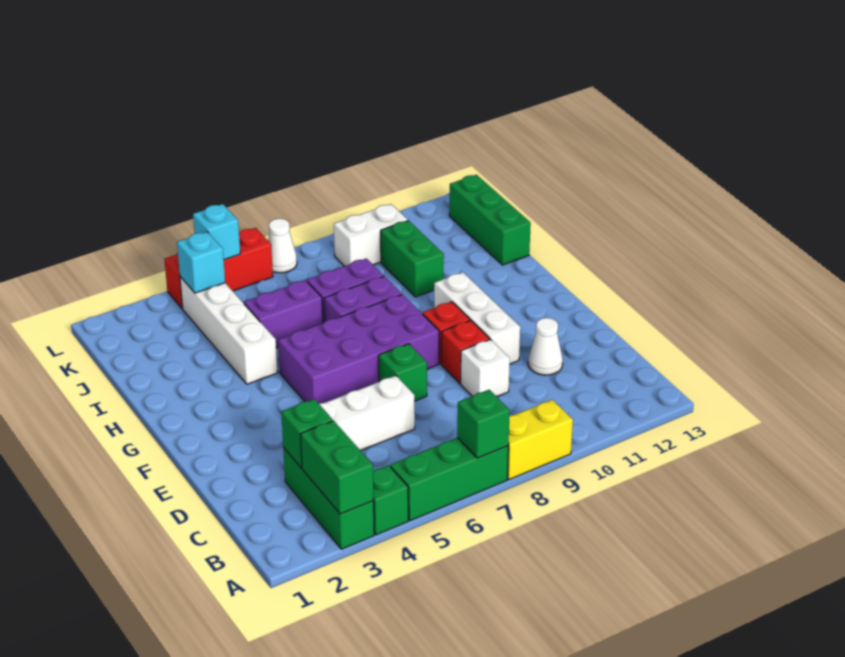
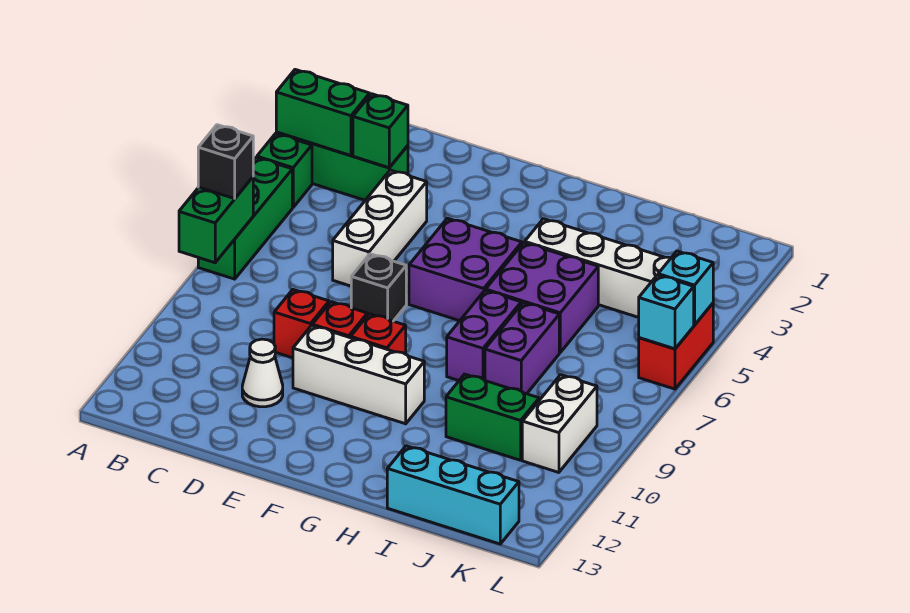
green brick A7 level 2 -> green brick A7:A8 level 2
none -> black brick A7 level 3
yellow brick A8:A9 level 1 -> none
white brick D9 level 1 -> red brick D9 level 1
green brick E7 level 1 -> black brick E7 level 1
purple brick F5:G8 level 1 -> purple brick F5:G6 level 1
purple brick I5:I6 level 1 -> purple brick H5:I6 level 1
green brick I13:K13 level 1 -> cyan brick I13:K13 level 1
cyan brick K4 level 2 -> cyan brick L6 level 2
red brick L4:L6 level 1 -> red brick L5:L6 level 1
white cone L7 level 1 -> none

